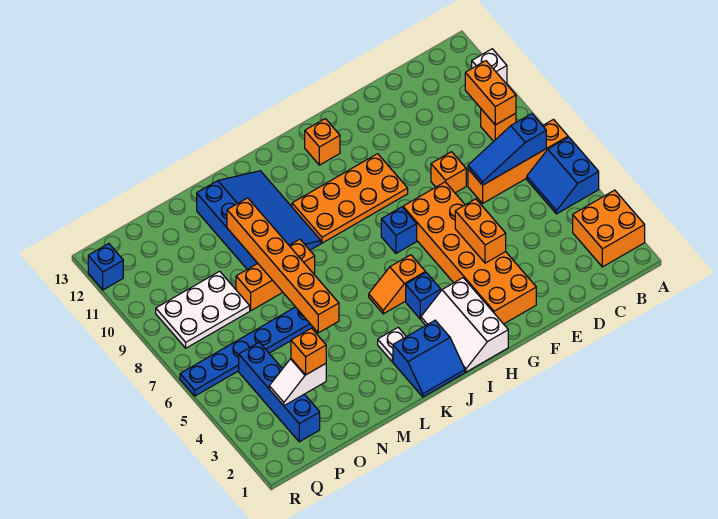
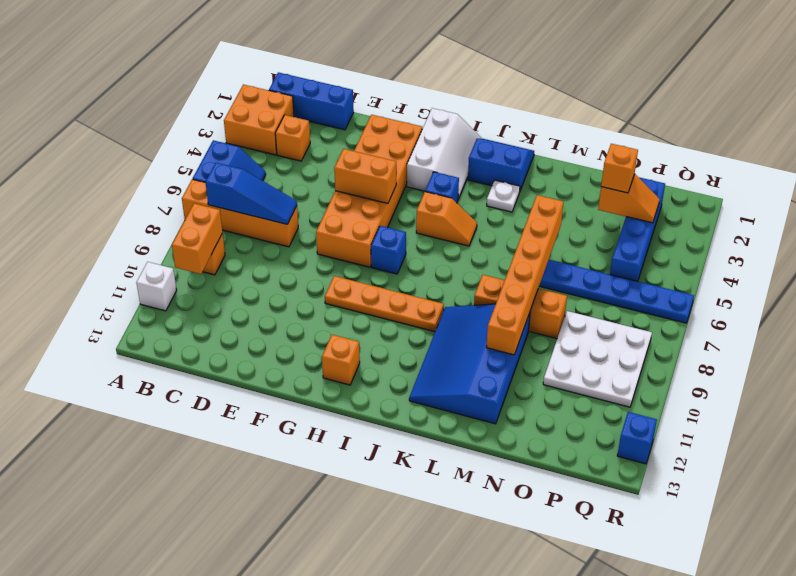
none -> blue brick B1:D1 level 1
orange brick E8 level 1 -> orange brick C3 level 1
orange brick F4:F5 level 2 -> orange brick F5:G5 level 2
orange plate G9:J10 level 1 -> orange plate G9:J9 level 1
white slope O3:P3 level 2 top O -> orange slope O3:P3 level 2 top O
white plate O8:Q9 level 1 -> white plate O8:Q10 level 1

